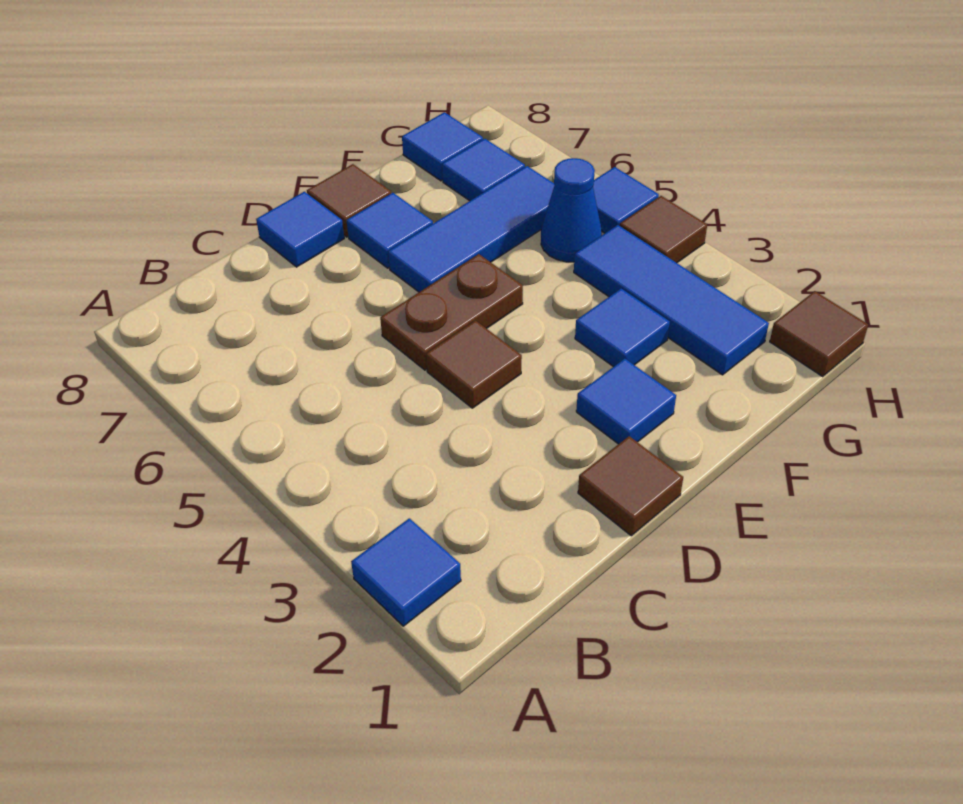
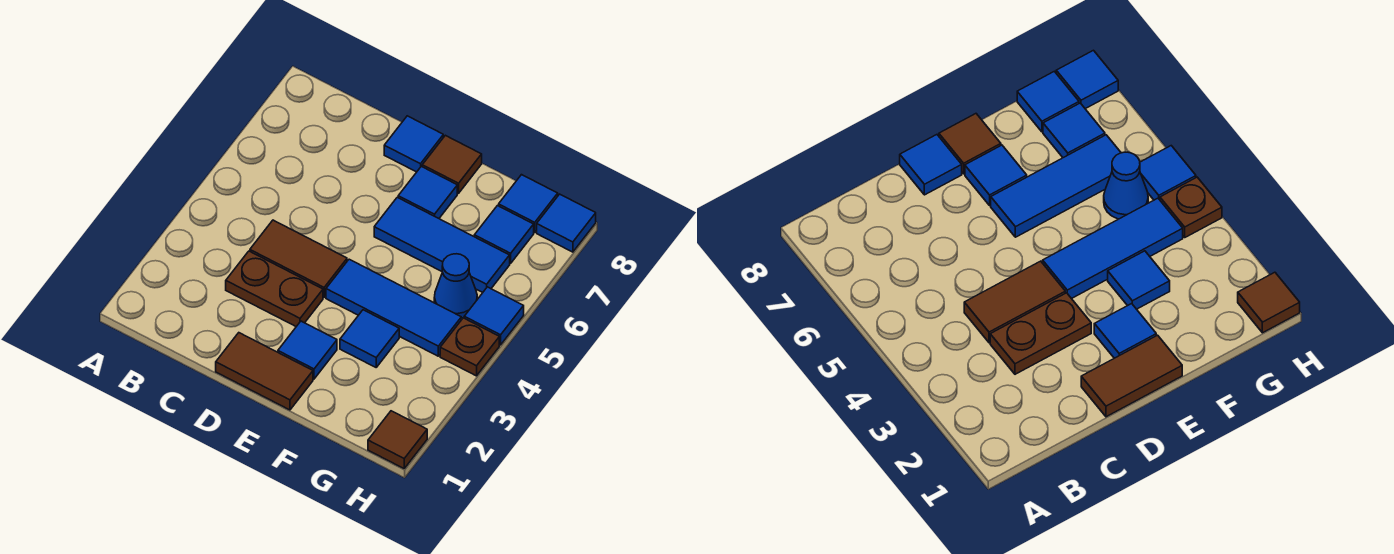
blue tile A2 level 1 -> blue tile H8 level 1
brown tile D1 level 1 -> brown tile D1:E1 level 1
brown tile D4 level 1 -> brown tile C4:D4 level 1
brown plate D5:E5 level 1 -> brown plate C3:D3 level 1
blue tile G2:G4 level 1 -> blue tile E4:G4 level 1
brown tile H4 level 1 -> brown plate H4 level 1

